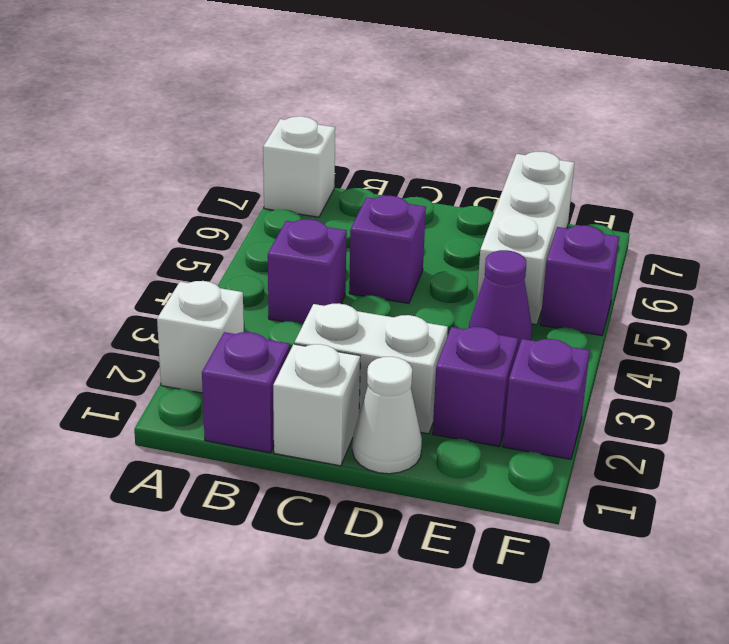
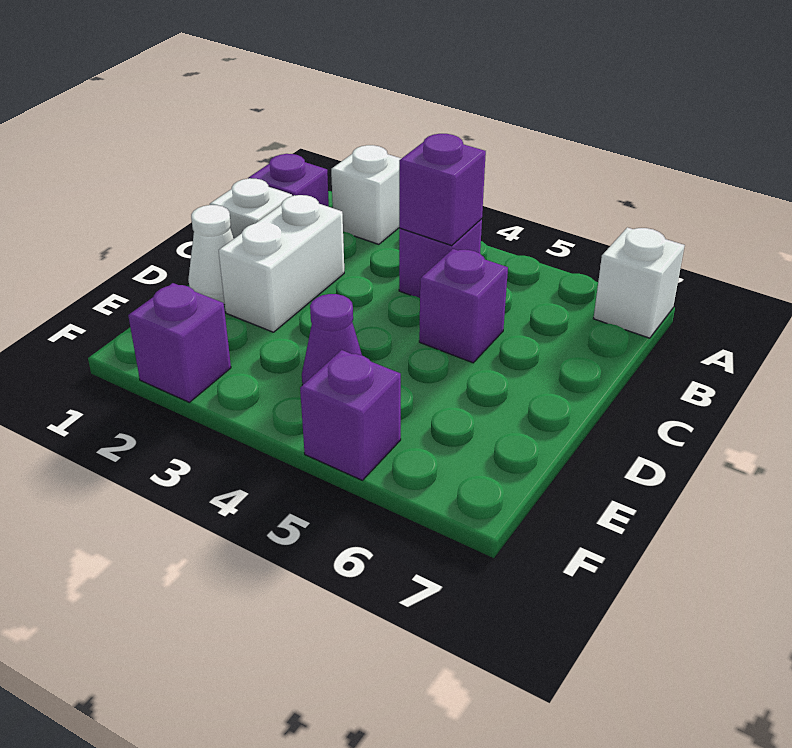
purple brick E2 level 1 -> purple brick B4 level 2
white brick E5:E7 level 1 -> none

